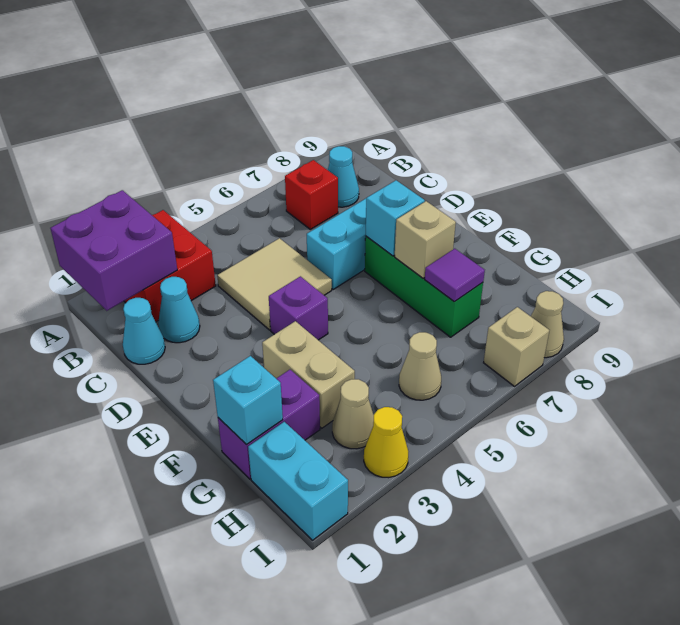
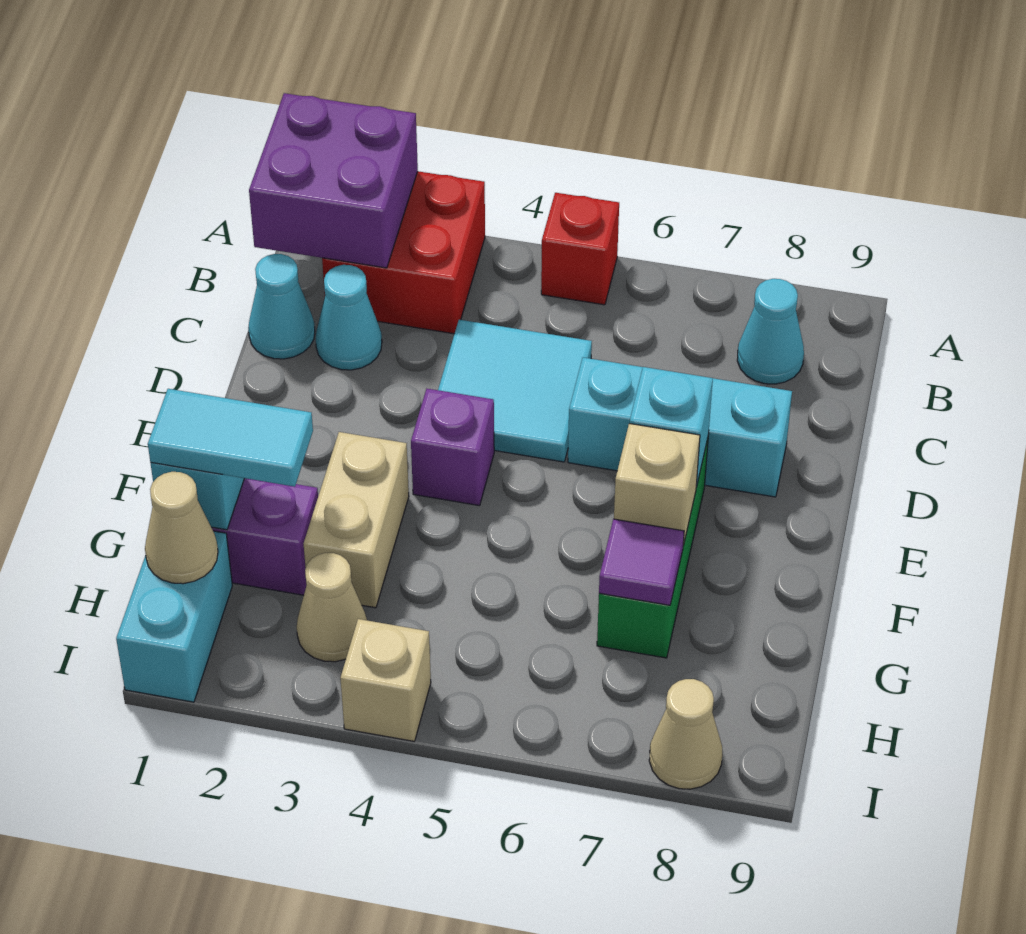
red brick B7 level 1 -> red brick A5 level 1
tan tile C4:D5 level 1 -> cyan tile C4:D5 level 1
none -> cyan tile G1:G2 level 3
tan cone H5 level 1 -> tan cone H1 level 2
yellow cone I3 level 1 -> none
tan brick I7 level 1 -> tan brick I4 level 1

